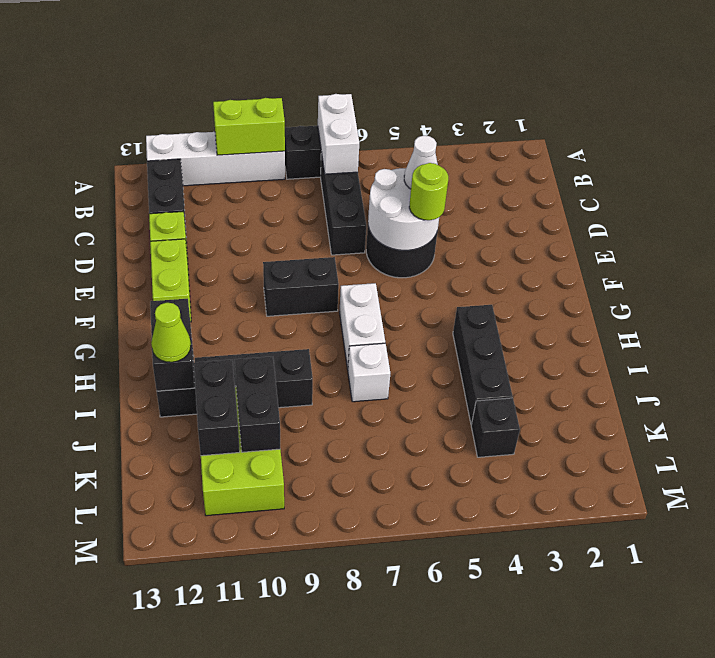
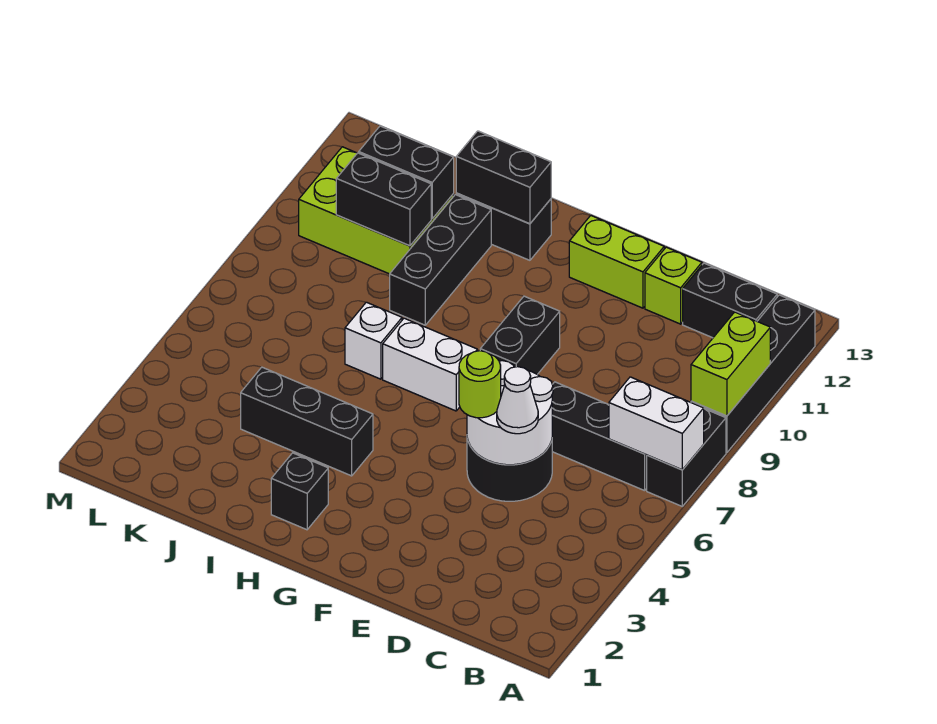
white brick A9:A12 level 1 -> black brick A9:A12 level 1
lime cone I12 level 3 -> none
black brick K4 level 1 -> black brick H2 level 1

